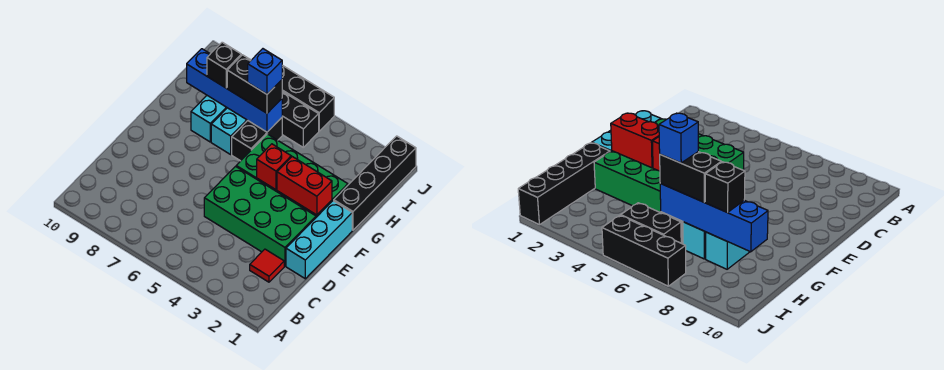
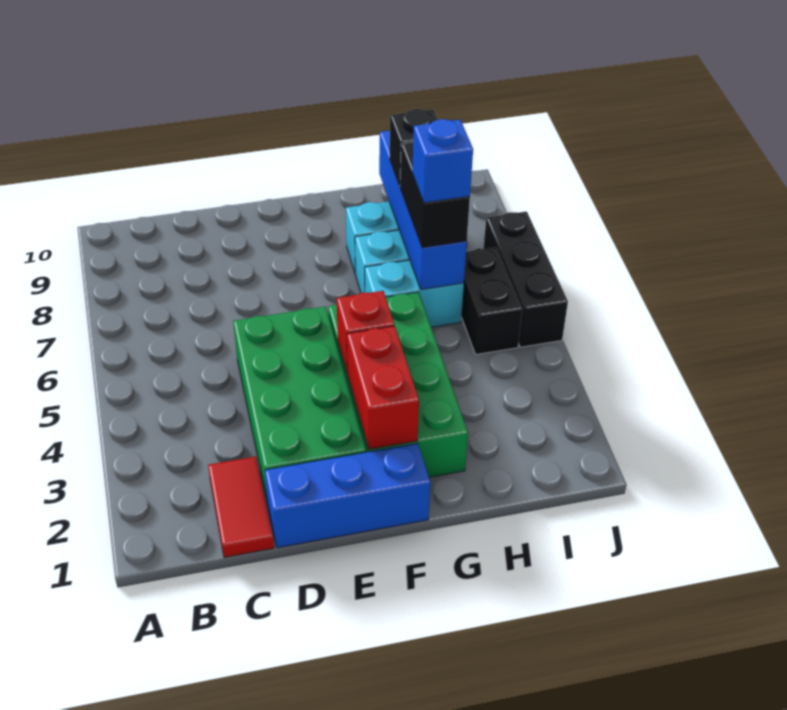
red tile C2 level 1 -> red tile C1:C2 level 1
cyan brick D1:F1 level 1 -> blue brick D1:F1 level 1
black brick G1:J1 level 1 -> none
black brick G6:H6 level 1 -> cyan brick G6:H6 level 1

